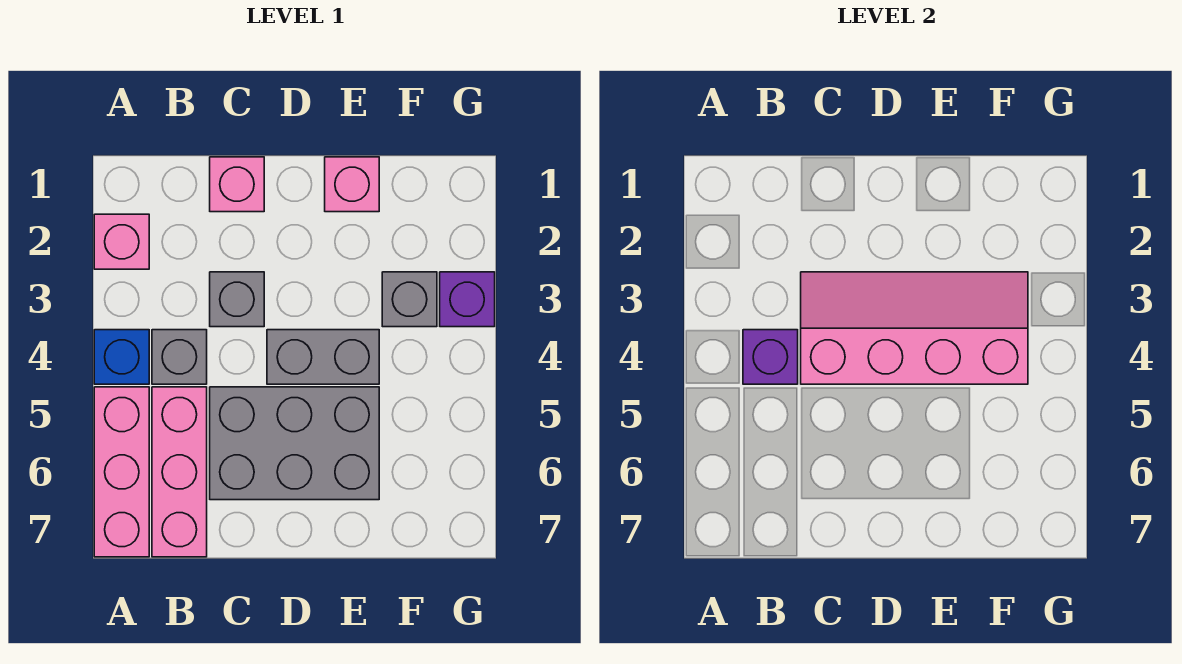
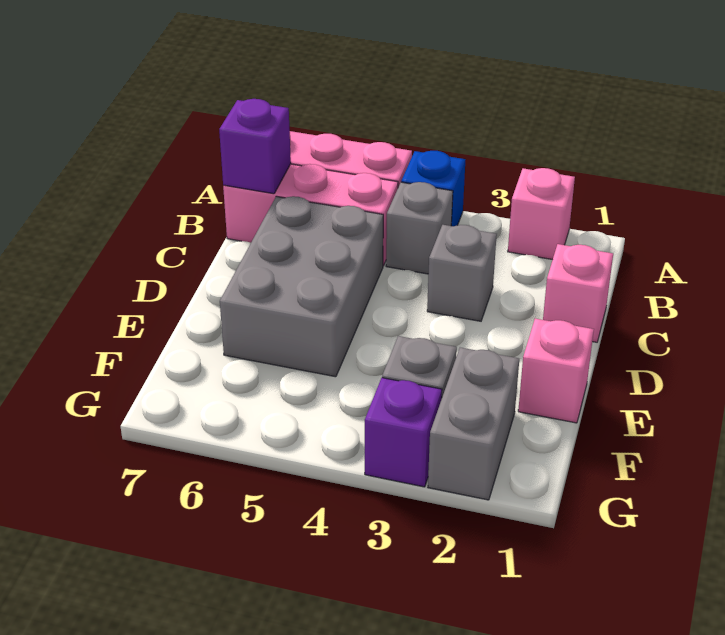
purple brick B4 level 2 -> purple brick B7 level 2
pink slope C3:F4 level 2 top 4 -> none
grey brick D4:E4 level 1 -> grey brick F2:G2 level 1

